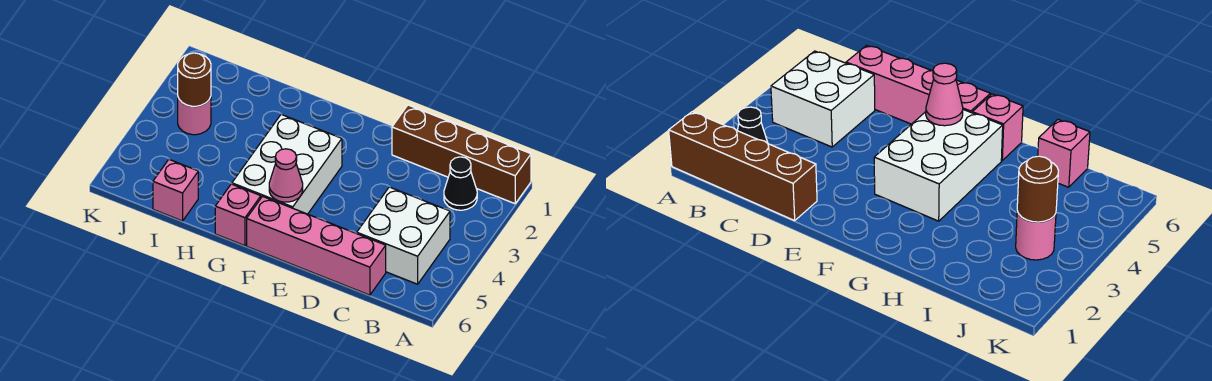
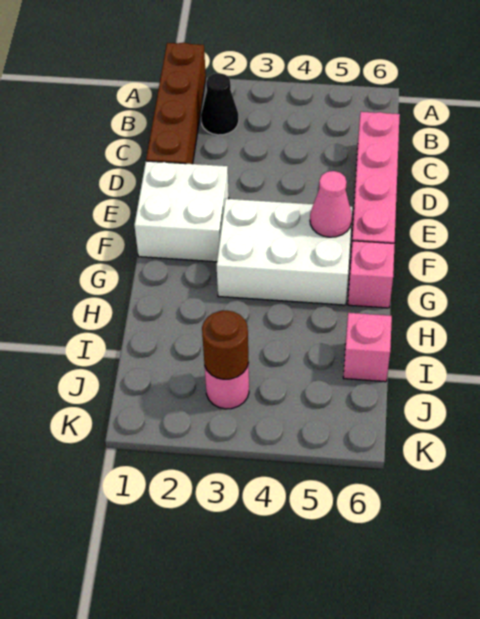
white brick B4:C5 level 1 -> white brick E1:F2 level 1

